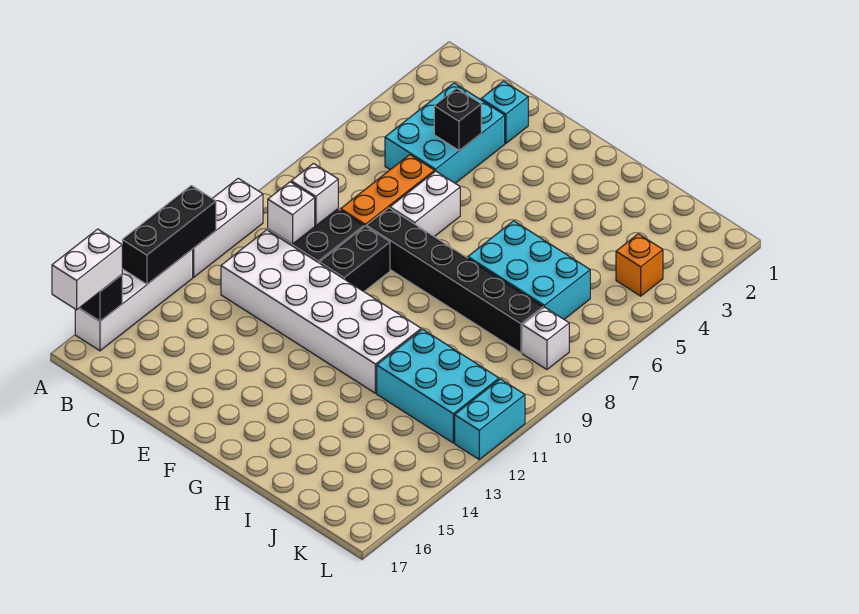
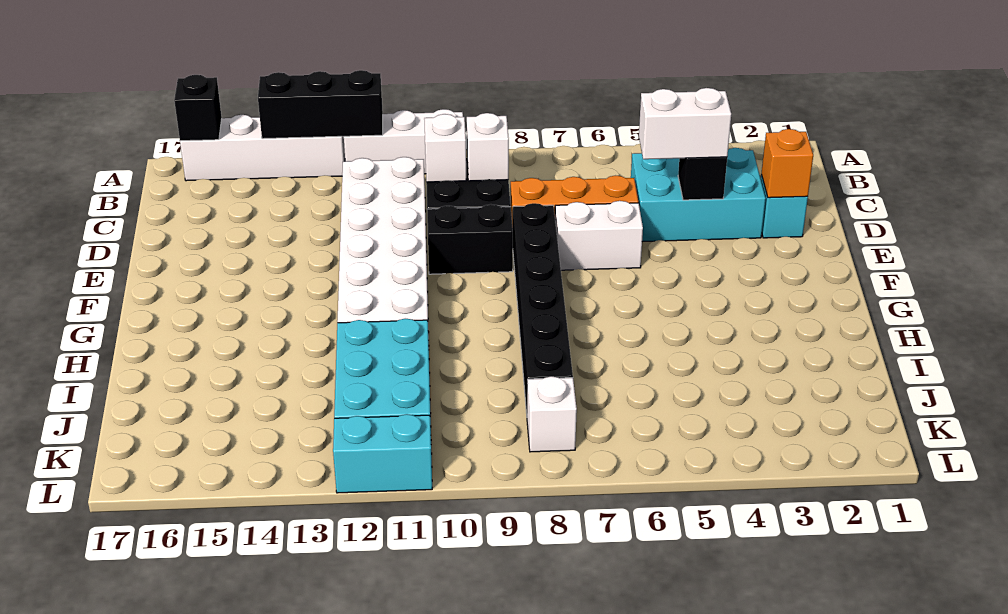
white brick A16:A17 level 3 -> white brick D4:D5 level 3
cyan brick H6:J7 level 1 -> none
orange brick K4 level 1 -> orange brick D2 level 2

